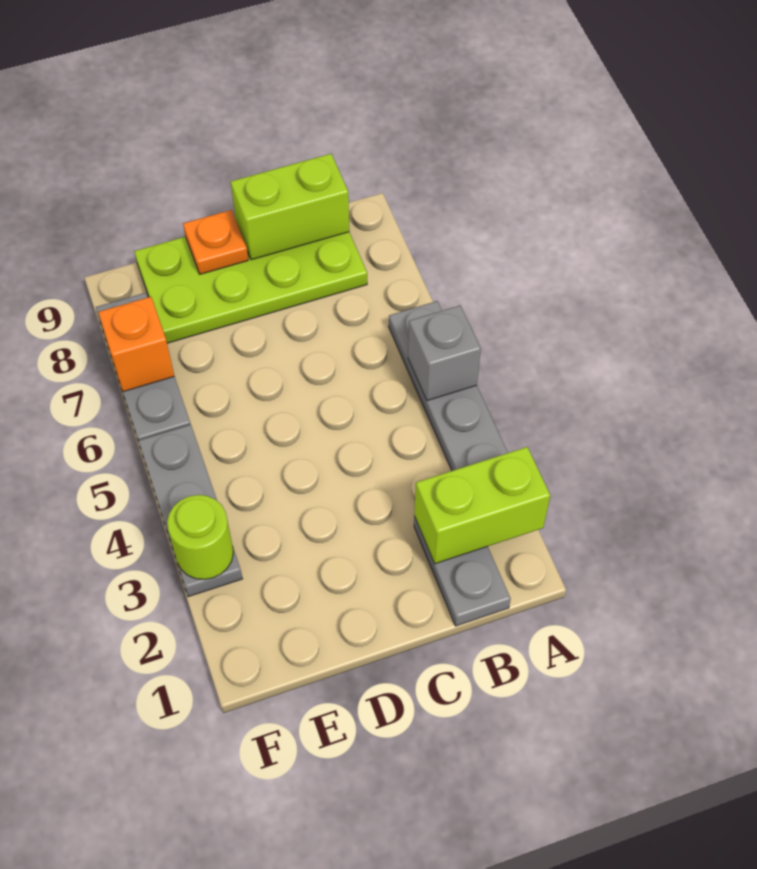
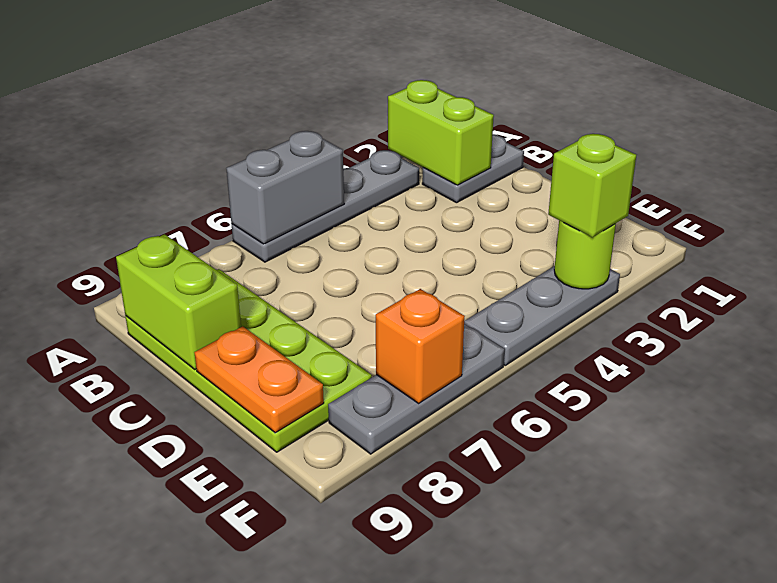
grey brick A5 level 2 -> grey brick A5:A6 level 2
orange plate D9 level 2 -> orange plate D9:E9 level 2
none -> lime brick F3 level 3

